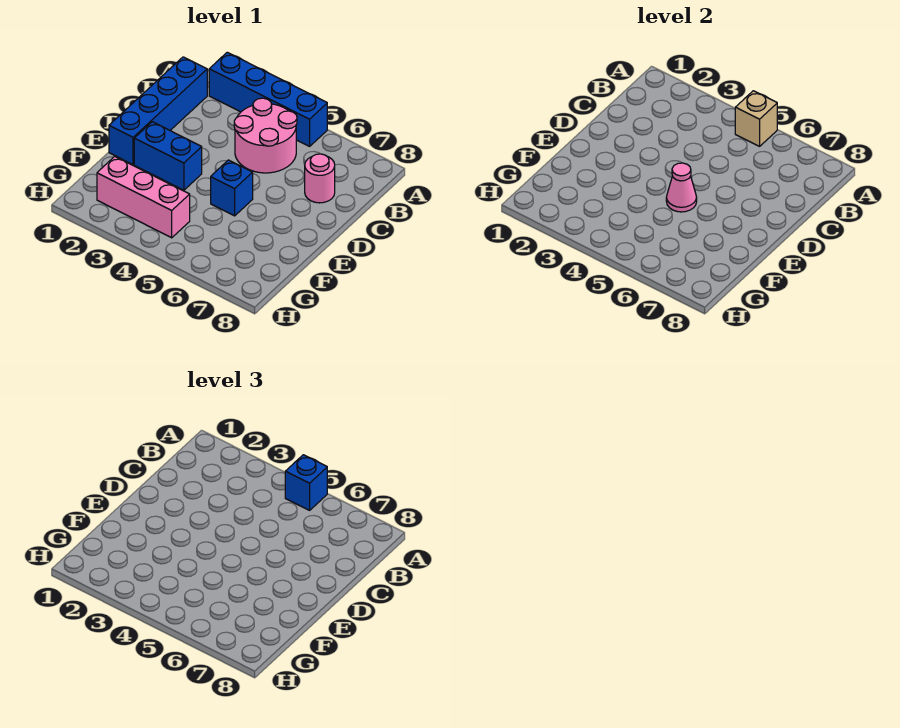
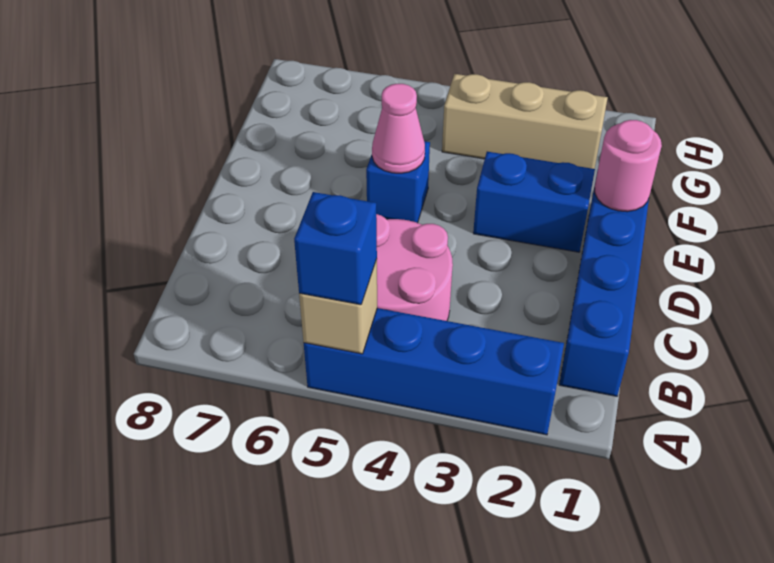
pink round brick C7 level 1 -> pink round brick E1 level 2
pink brick G2:G4 level 1 -> tan brick G2:G4 level 1

